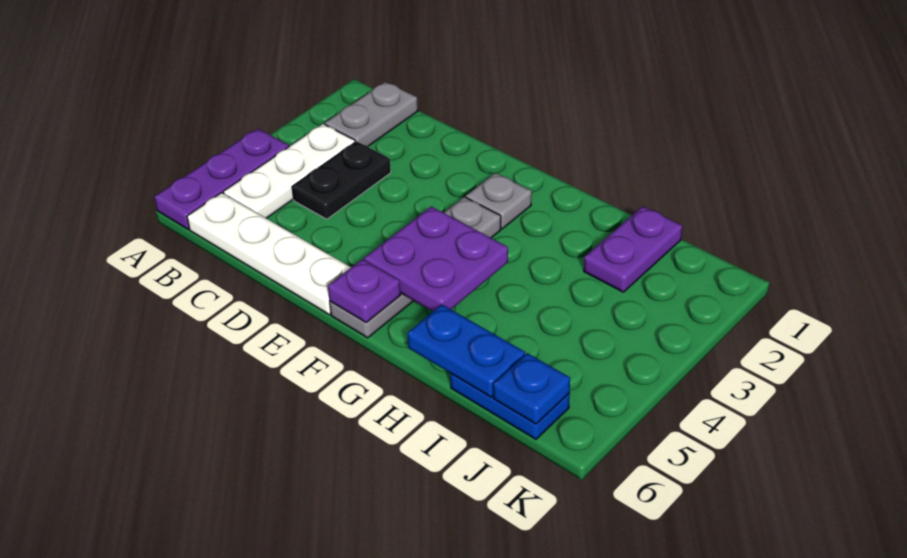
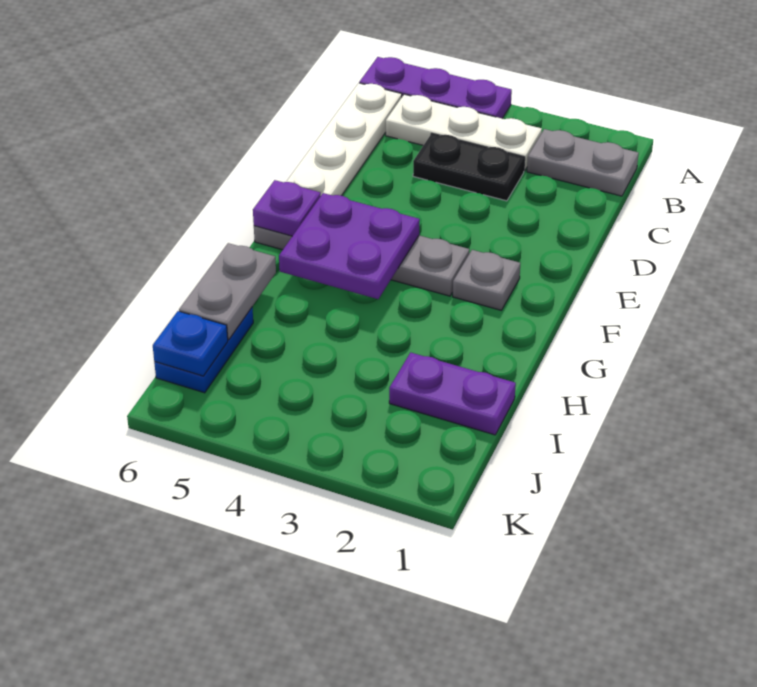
blue plate H6:I6 level 2 -> grey plate H6:I6 level 2

